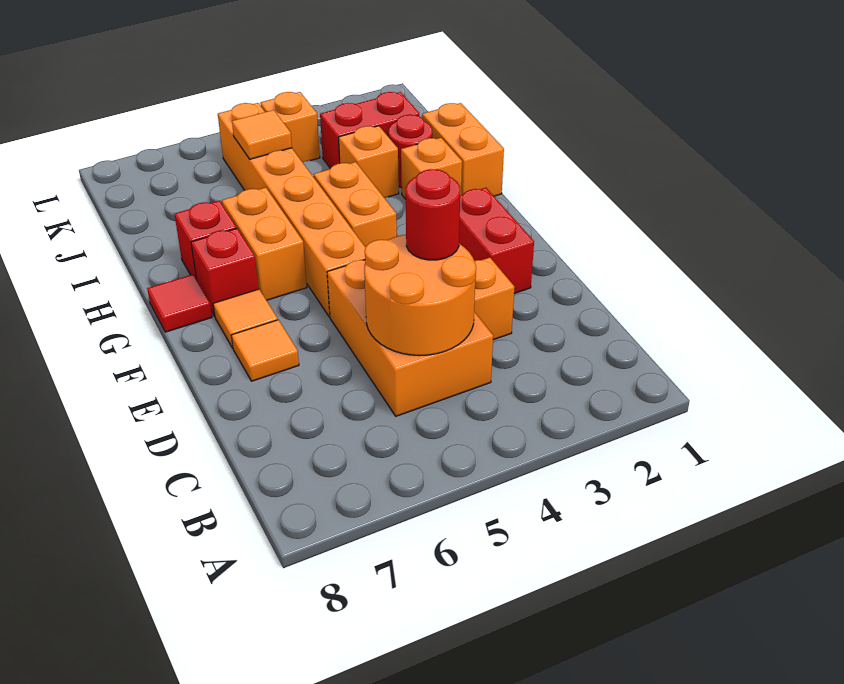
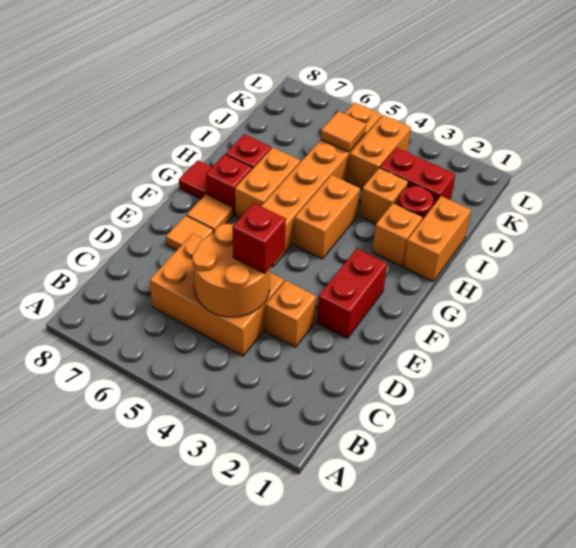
orange brick C4:E5 level 1 -> orange brick C4:D6 level 1
red round brick D4 level 3 -> red brick D4 level 3
orange brick K4 level 1 -> orange brick J4:K4 level 1

